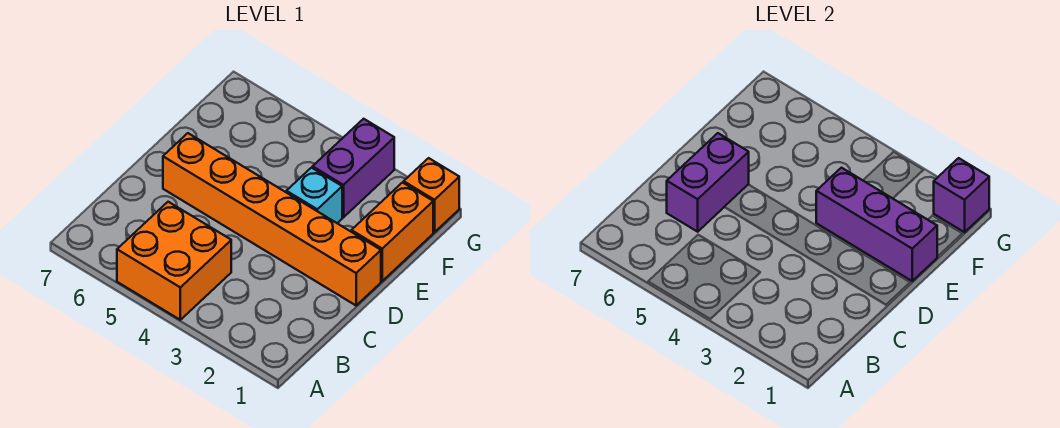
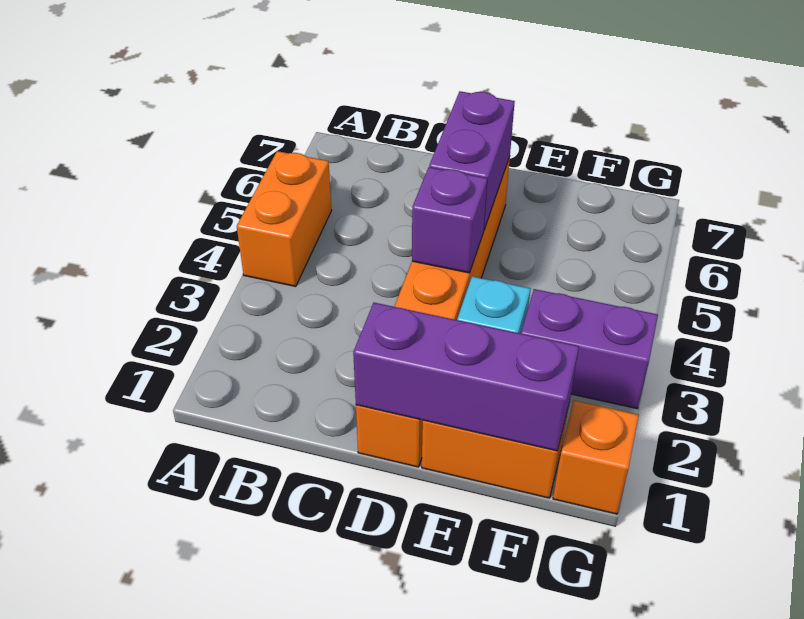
orange brick A4:B5 level 1 -> orange brick A4:A5 level 1
purple brick C6:D6 level 2 -> purple brick D5:D6 level 2
purple brick E1:E3 level 2 -> purple brick D1:F1 level 2
purple brick G1 level 2 -> purple brick D4 level 2

